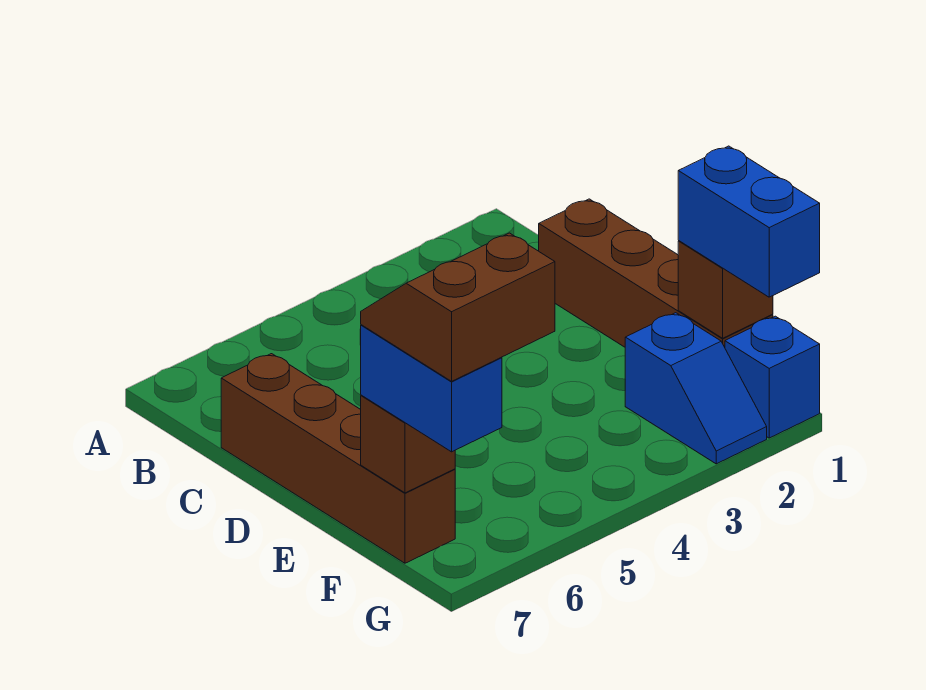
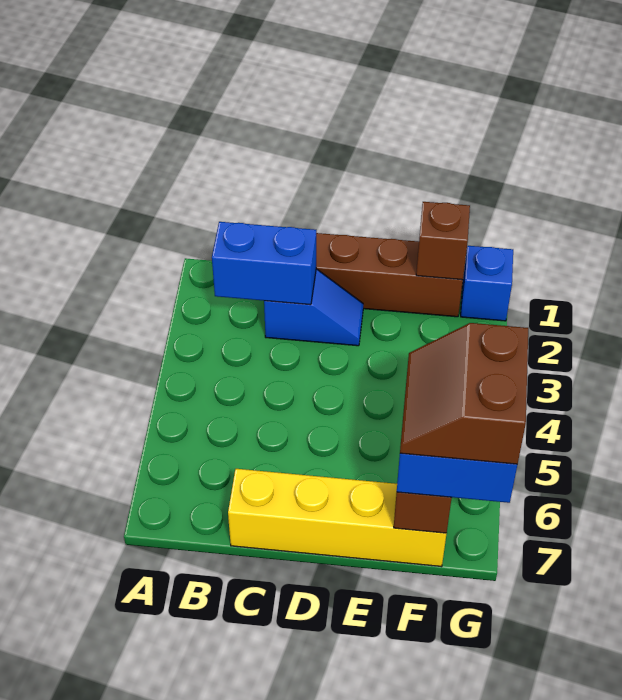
brown brick C7:F7 level 1 -> yellow brick C7:F7 level 1
blue brick F1:G1 level 3 -> blue brick B2:C2 level 2
blue slope F2:G2 level 1 top F -> blue slope C2:D2 level 1 top C

